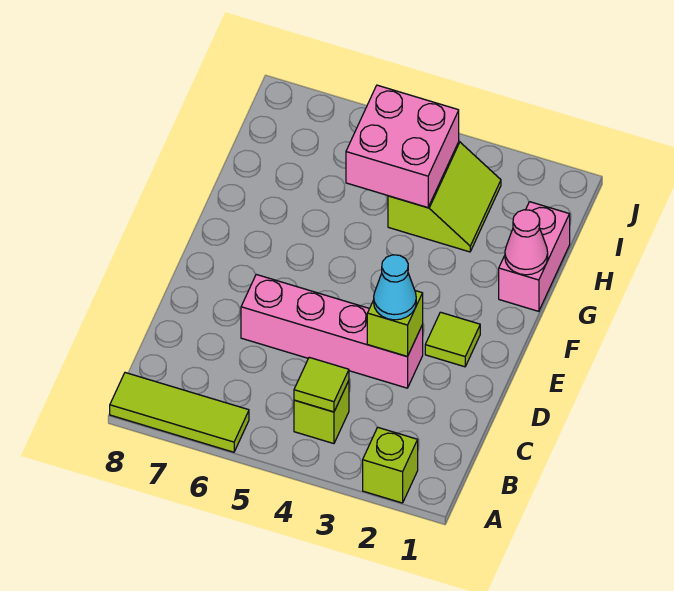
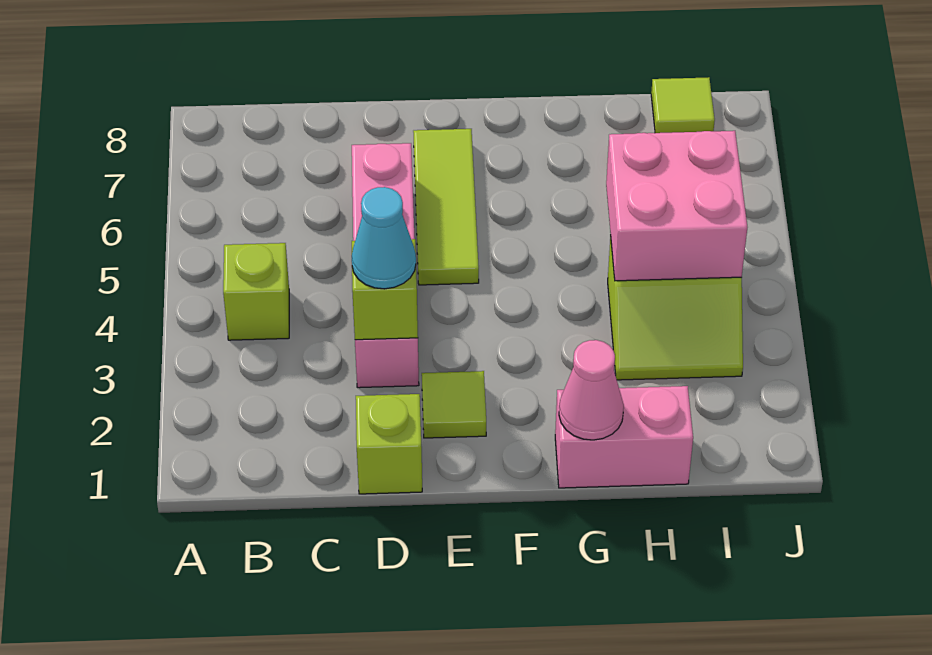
lime brick A2 level 1 -> lime brick D1 level 1
lime tile A6:A8 level 1 -> lime tile E5:E7 level 1
lime tile B4 level 2 -> lime tile I8 level 1

